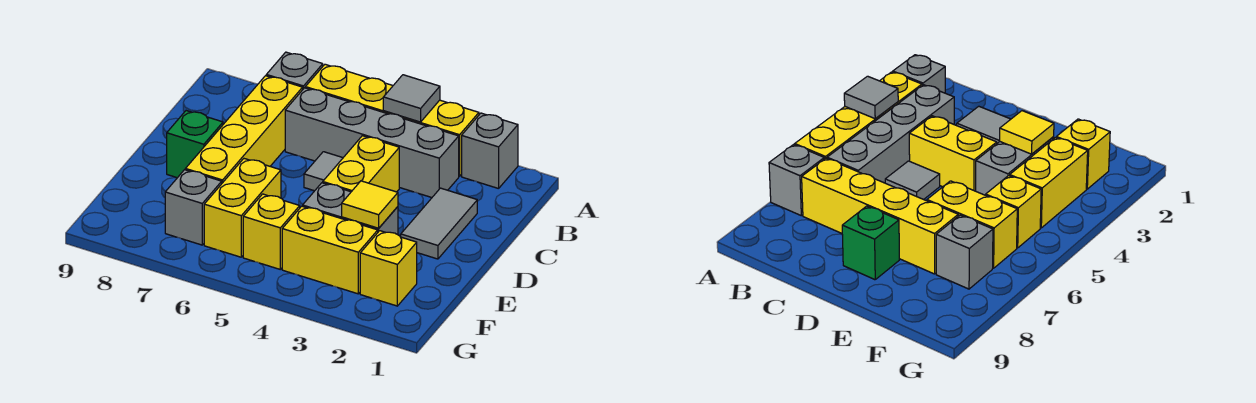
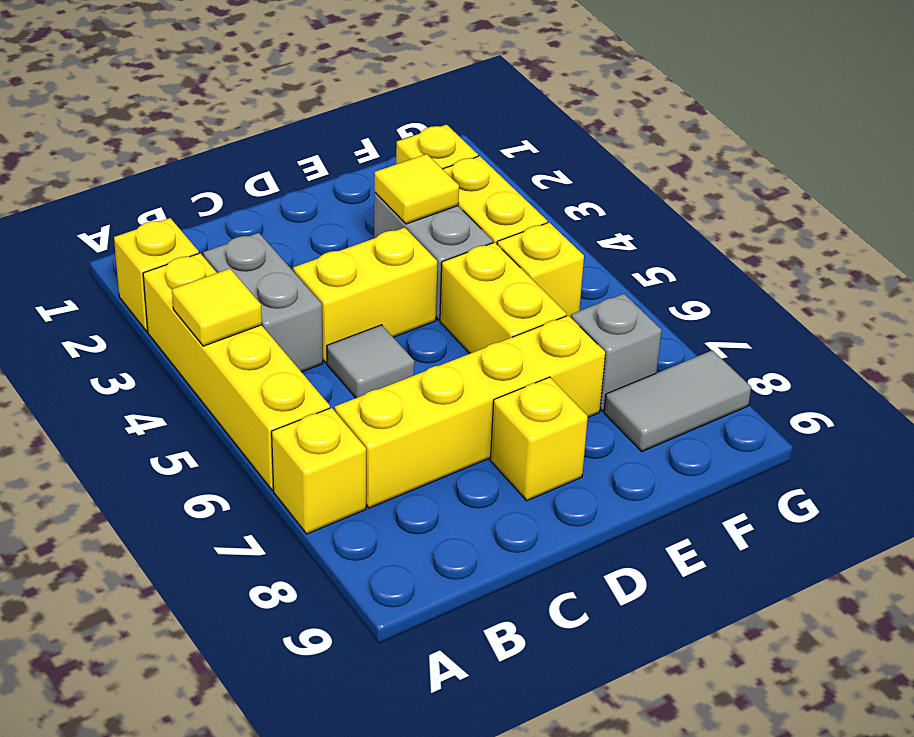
grey brick A2 level 1 -> yellow brick A2 level 1
grey tile A4 level 2 -> yellow tile A4 level 2
grey brick A7 level 1 -> yellow brick A7 level 1
grey brick B3:B6 level 1 -> grey brick B3:B4 level 1
grey tile C2:D2 level 1 -> grey tile F8:G8 level 1
green brick D8 level 1 -> yellow brick D8 level 1
yellow brick E6:F6 level 1 -> yellow brick E5:E6 level 1

